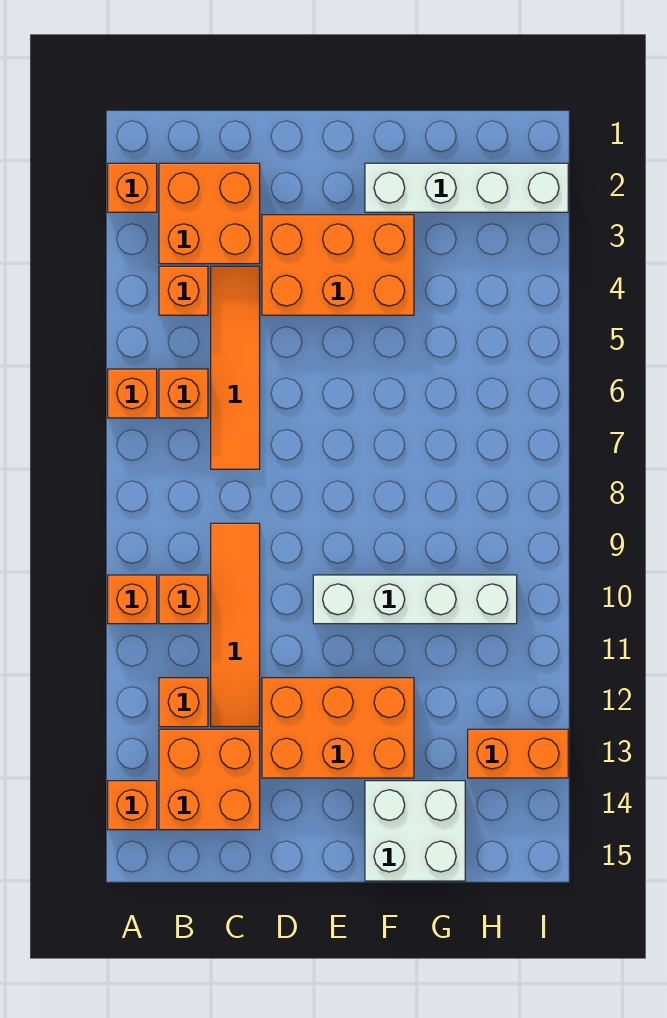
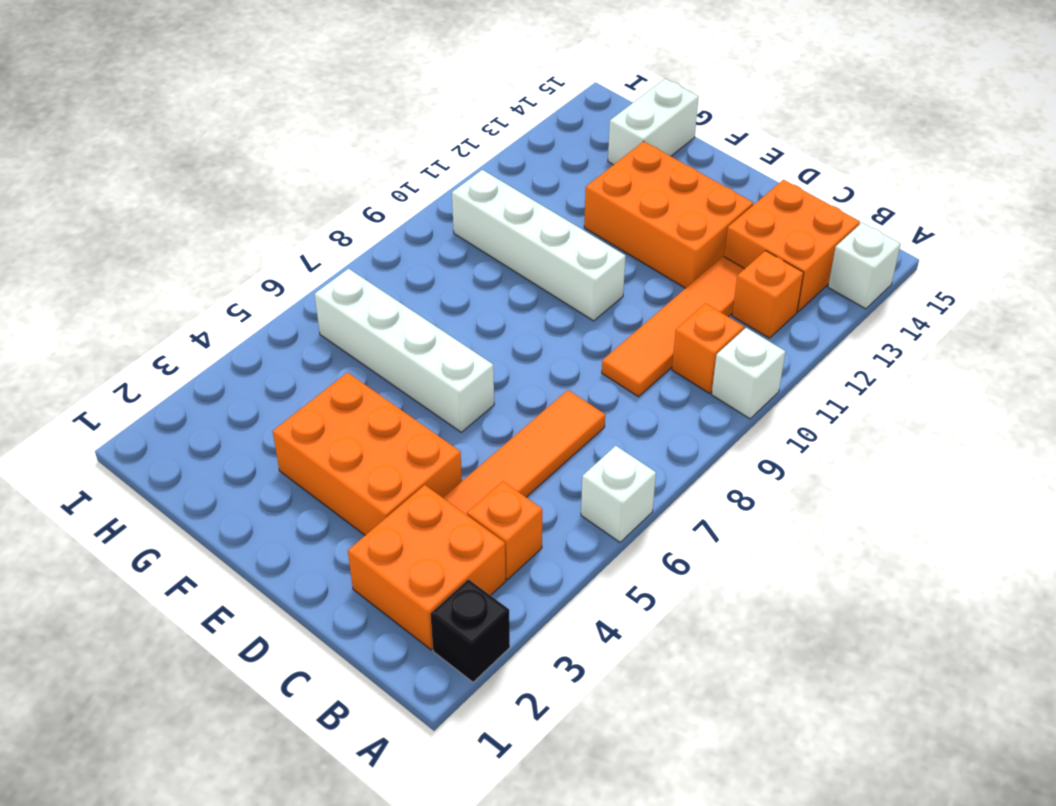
orange brick A2 level 1 -> black brick A2 level 1
orange brick A6 level 1 -> white brick A6 level 1
orange brick A10 level 1 -> white brick A10 level 1
orange brick A14 level 1 -> white brick A14 level 1
orange brick B6 level 1 -> none
white brick F2:I2 level 1 -> white brick E6:H6 level 1
white brick F14:G15 level 1 -> white brick G14:G15 level 1
orange brick H13:I13 level 1 -> none

